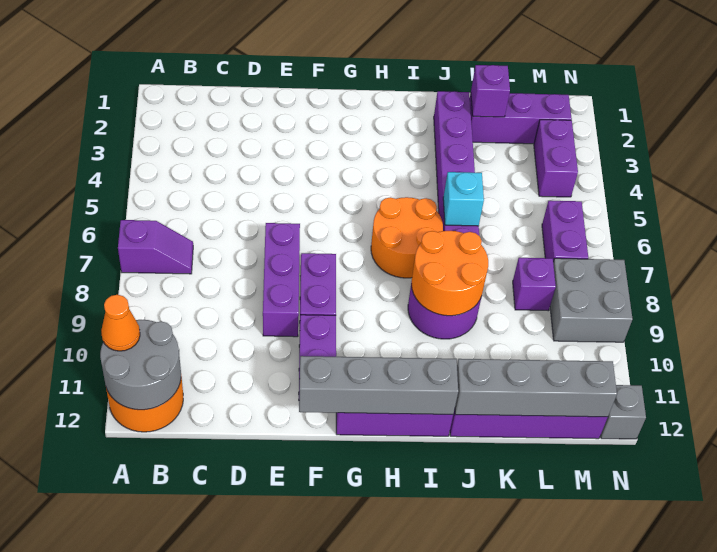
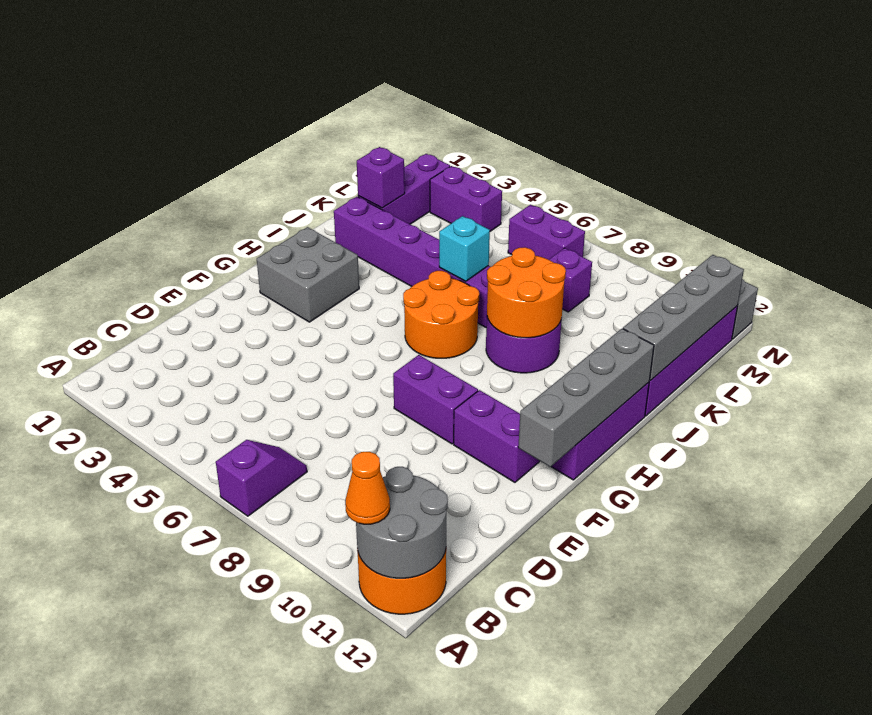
purple brick E7:E9 level 1 -> none
grey brick M8:N9 level 1 -> grey brick G2:H3 level 1

